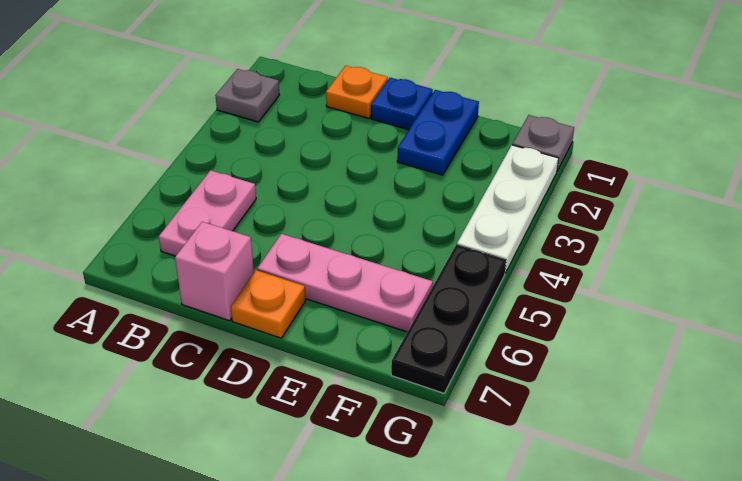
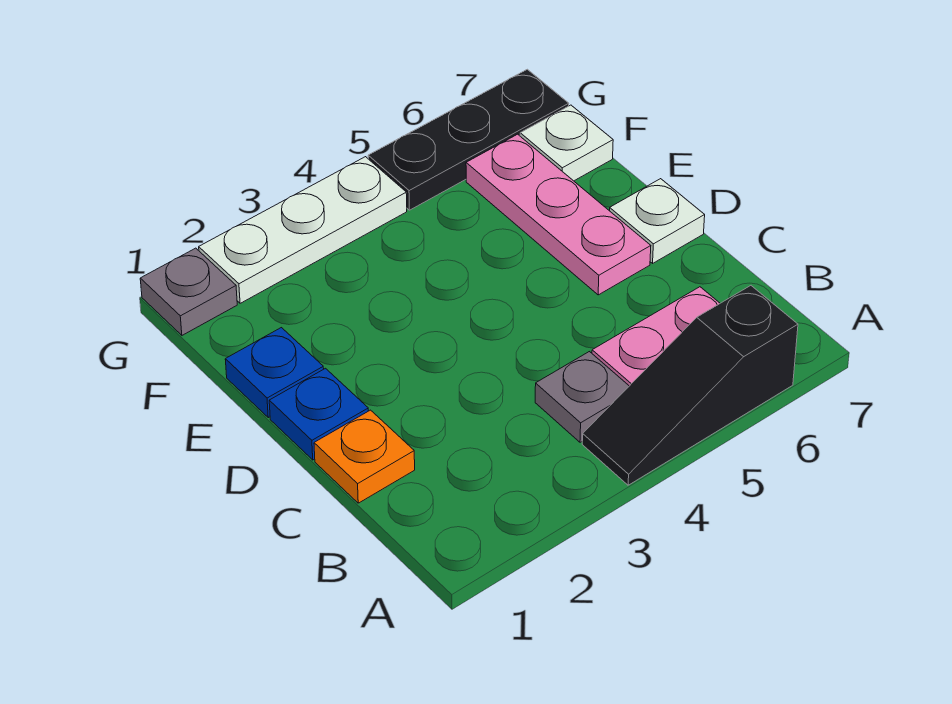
grey plate A2 level 1 -> grey plate B4 level 1
none -> black slope A4:A6 level 1 top 6
pink brick C7 level 1 -> none
orange plate D7 level 1 -> white plate D7 level 1
blue plate E1:E2 level 1 -> blue plate E1 level 1
none -> white plate F7 level 1

